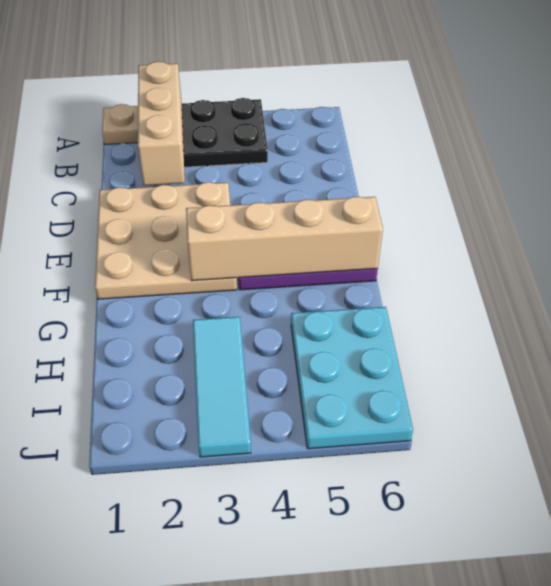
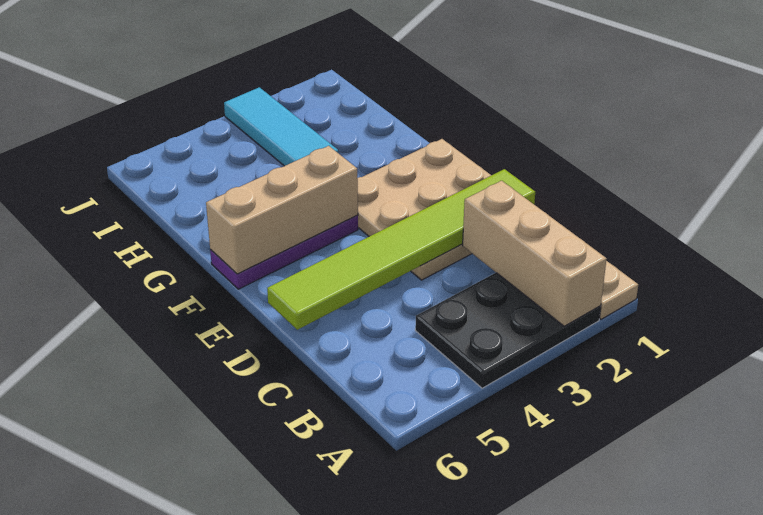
none -> lime tile D1:D6 level 2
tan brick F3:F6 level 2 -> tan brick F4:F6 level 2
cyan plate H5:J6 level 1 -> none

